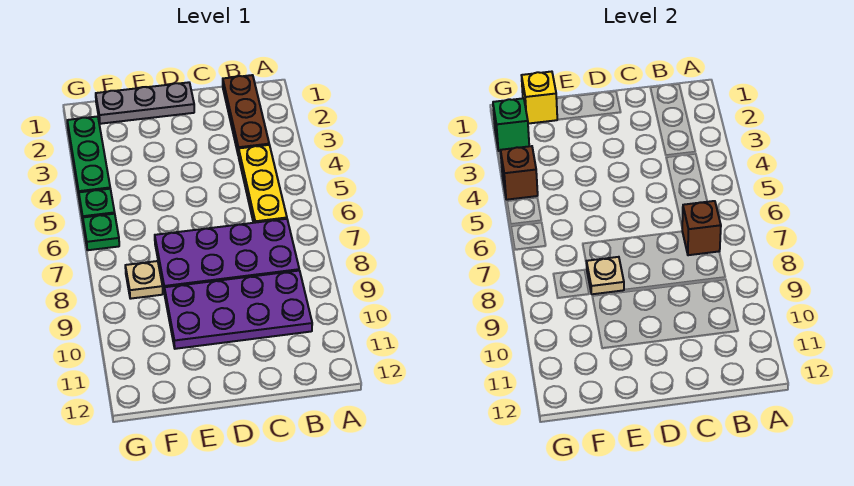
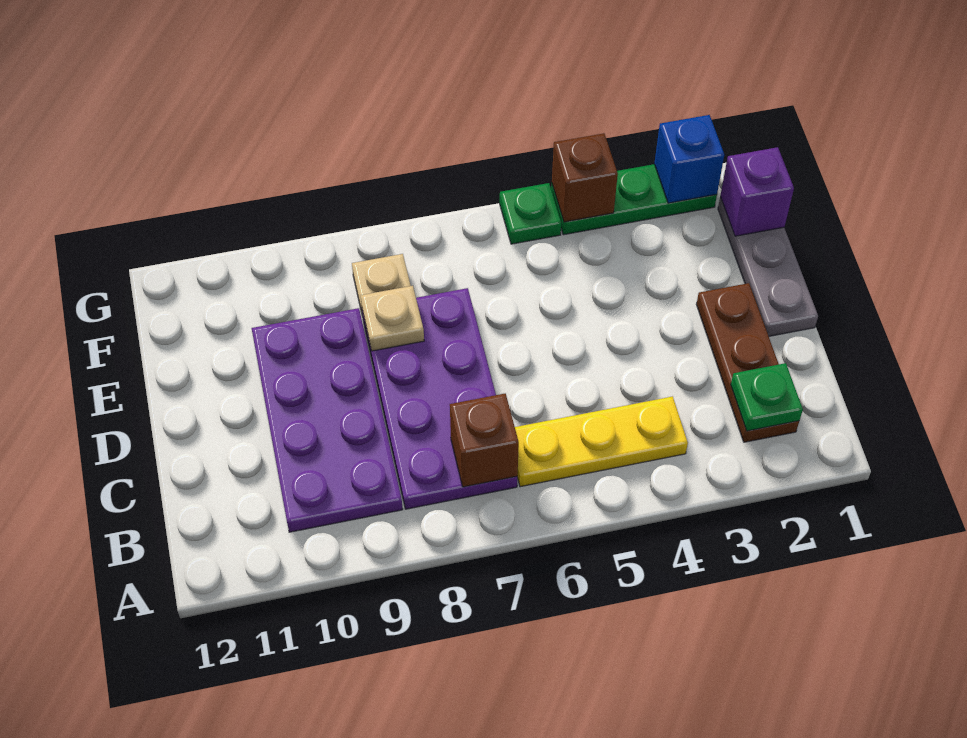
brown plate B1:B3 level 1 -> brown plate B2:D2 level 1
yellow brick F1 level 2 -> purple brick F1 level 2
green brick G2 level 2 -> blue brick G2 level 2
green plate G6 level 1 -> green plate B2 level 2

